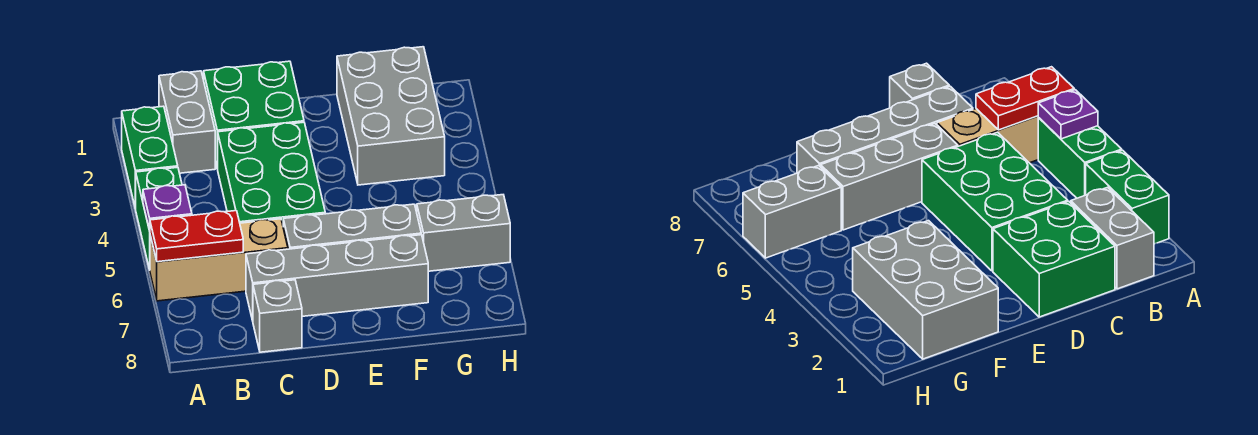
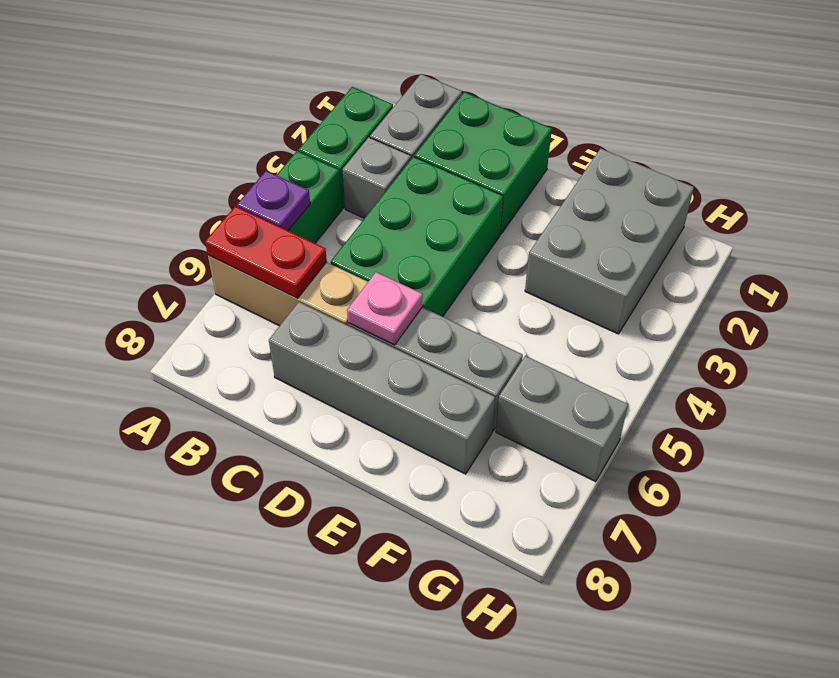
grey brick C8 level 1 -> grey brick B3 level 1
none -> pink plate D6 level 2

